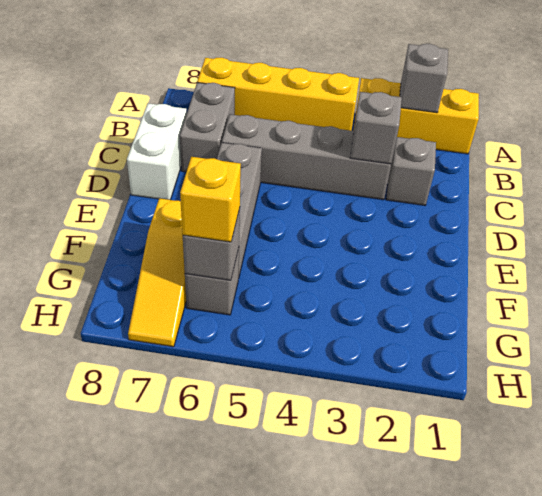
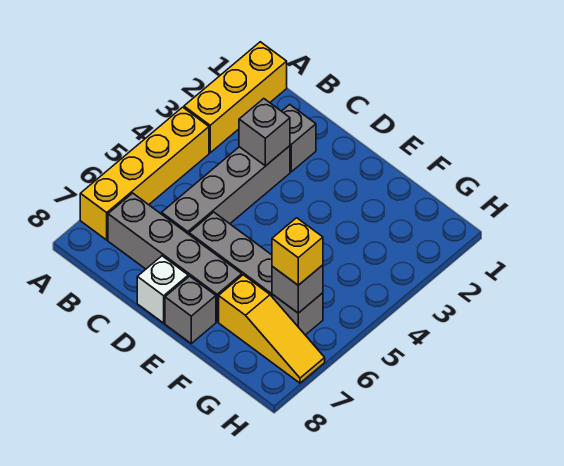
grey brick A2 level 2 -> grey brick E8 level 1
grey brick B7:C7 level 1 -> grey brick B7:E7 level 1
white brick C8:D8 level 1 -> white brick D8 level 1

